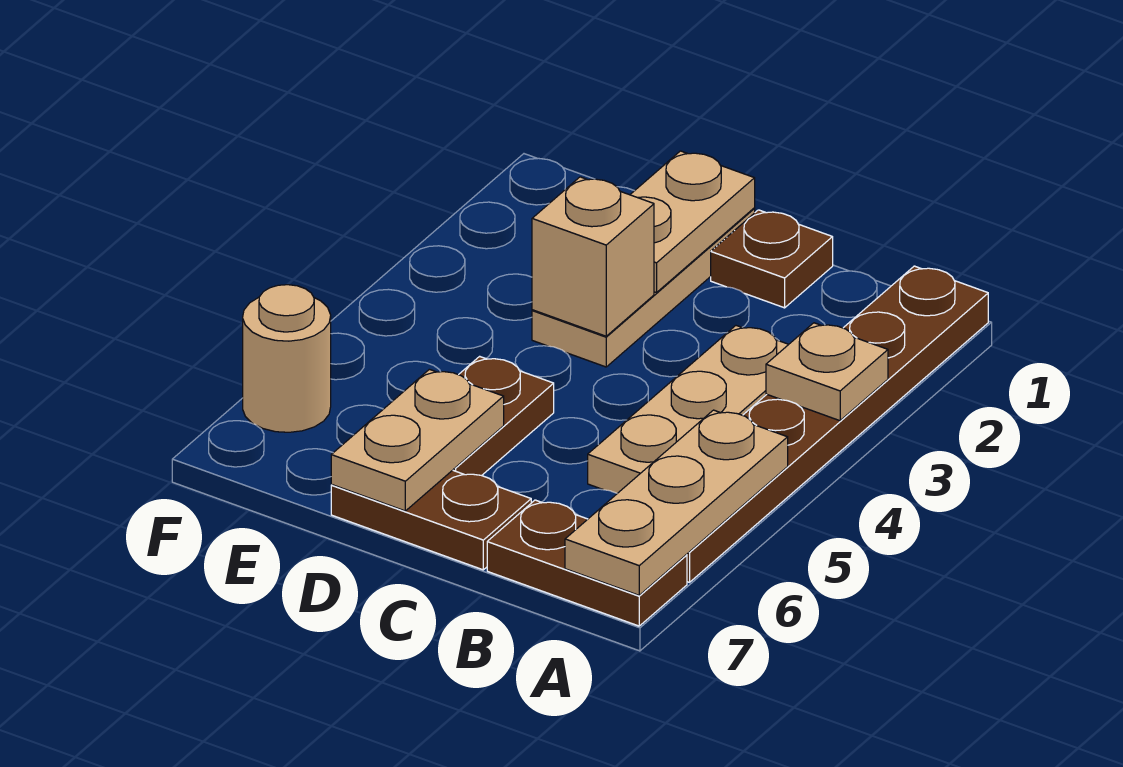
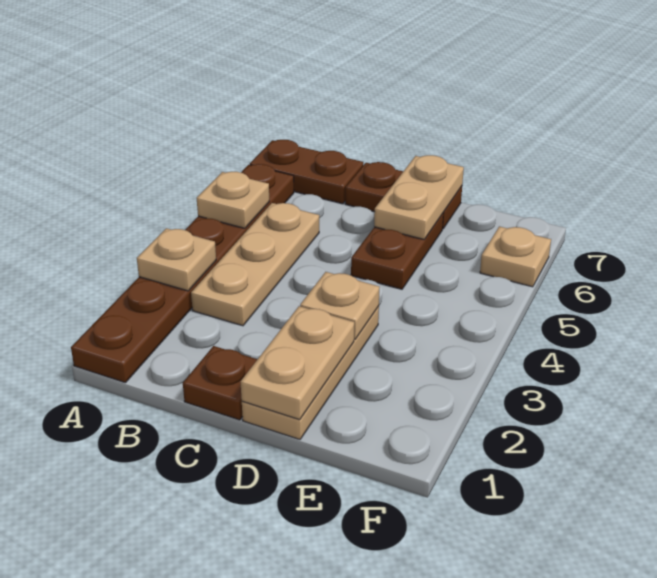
tan plate A5:A7 level 2 -> tan plate A5 level 2
tan brick D3 level 2 -> tan plate D3 level 2
tan round brick F6 level 1 -> tan plate F6 level 1

